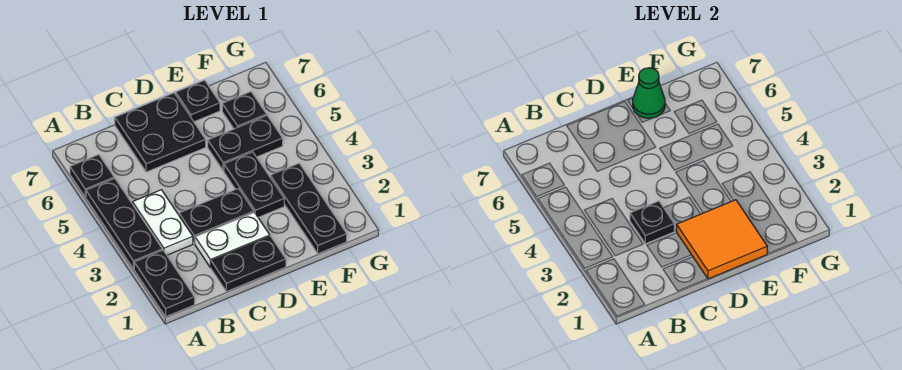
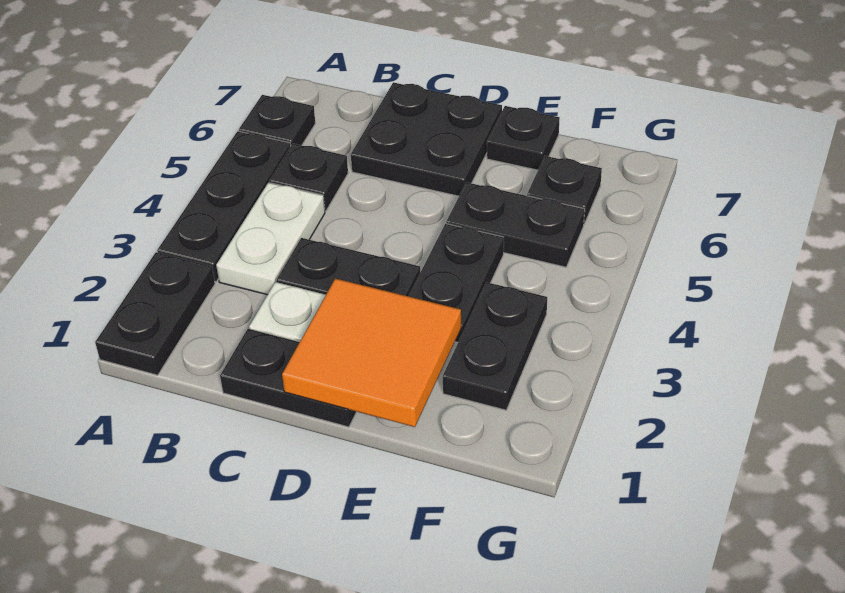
black plate C3 level 2 -> black plate B5 level 1
green cone E7 level 2 -> none
black plate F1:F3 level 1 -> black plate F2:F3 level 1

